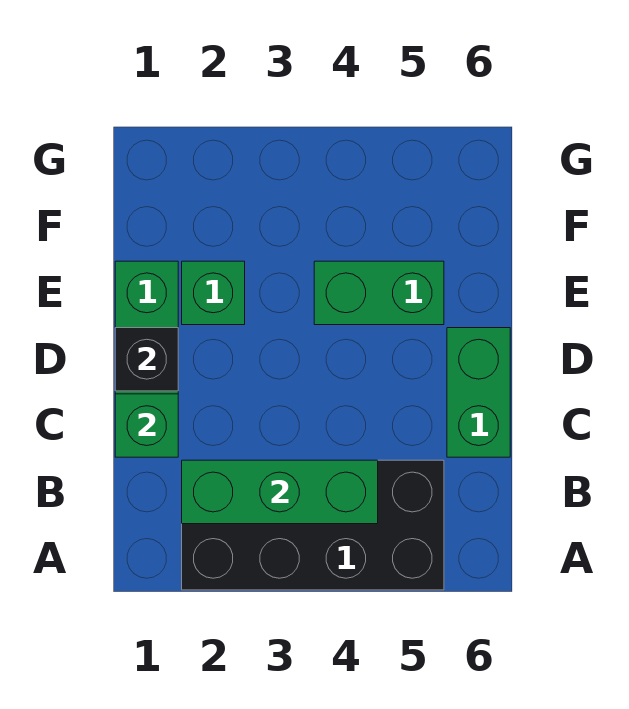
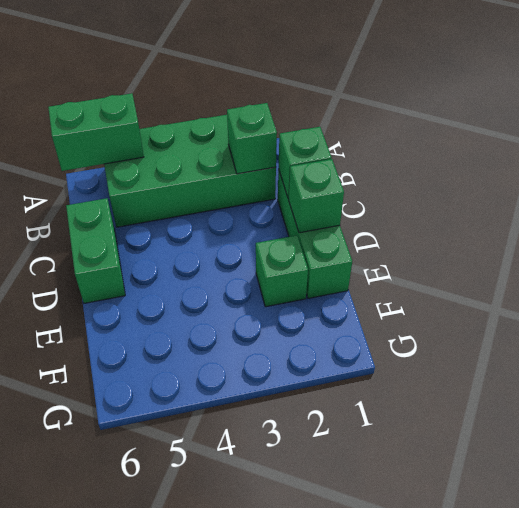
black brick A2:B5 level 1 -> green brick A2:B5 level 1
green brick B2:B4 level 2 -> green brick B2 level 2
black brick D1 level 2 -> green brick D1 level 2
green brick E4:E5 level 1 -> green brick A5:A6 level 2

